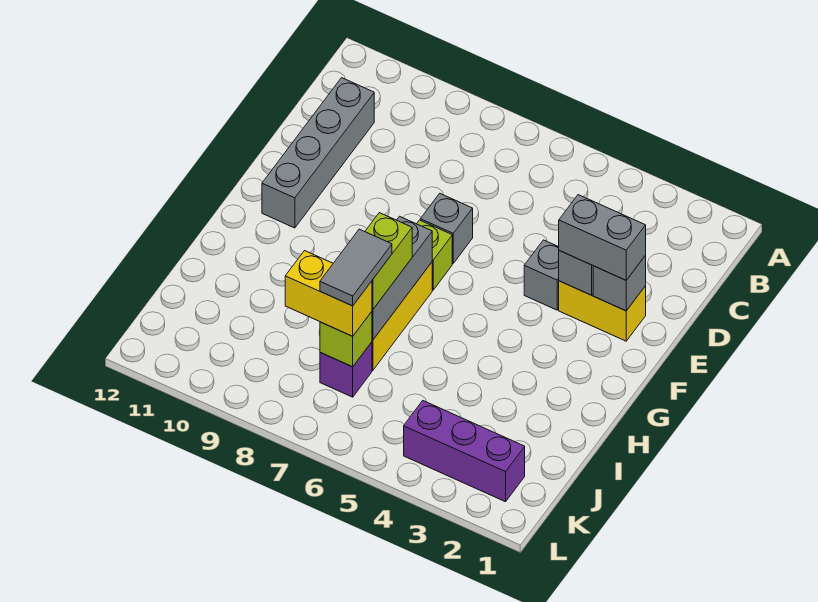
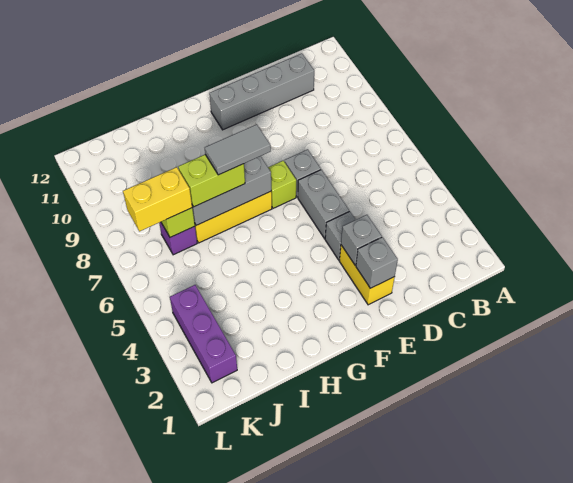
grey brick E2:E3 level 3 -> grey brick E5:E6 level 1
grey tile I7:J7 level 4 -> grey tile G7:H7 level 4
yellow brick J7:J8 level 3 -> yellow brick J7:K7 level 3

